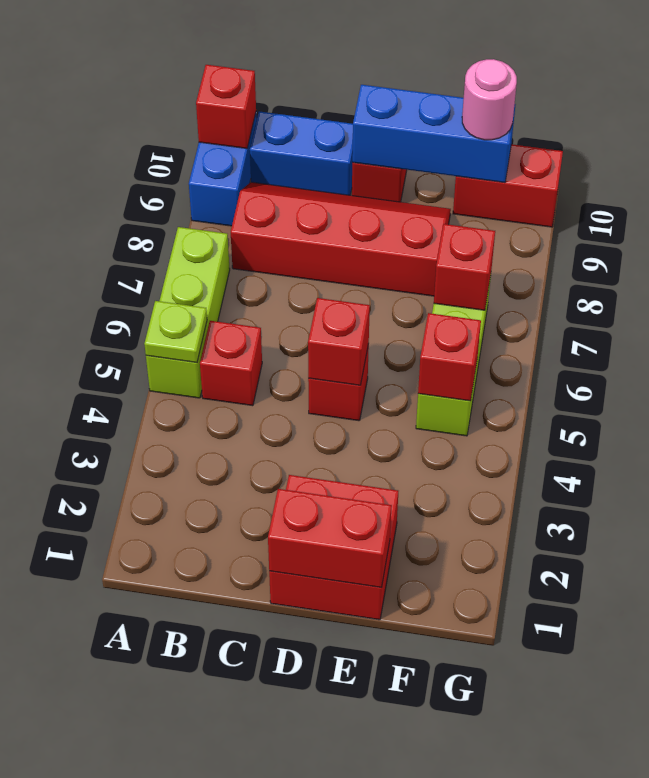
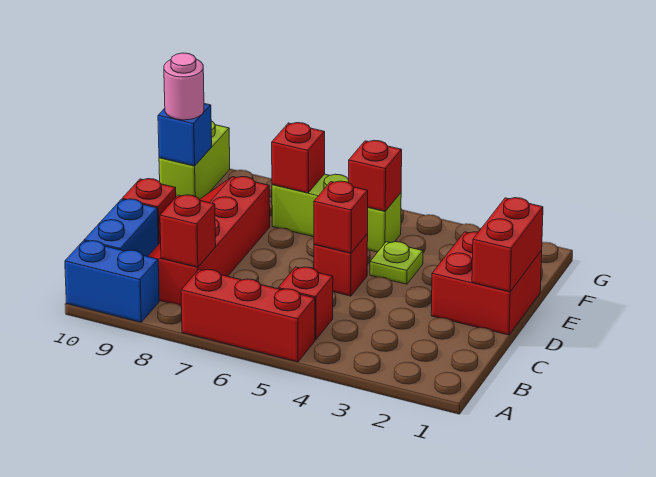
lime brick A5:A7 level 1 -> red brick A5:A7 level 1
lime plate A5 level 2 -> lime plate E4 level 1
red brick A10 level 2 -> red brick B8 level 2
blue brick D10:F10 level 2 -> blue brick F10 level 2
red brick F10:G10 level 1 -> lime brick F10:G10 level 1

